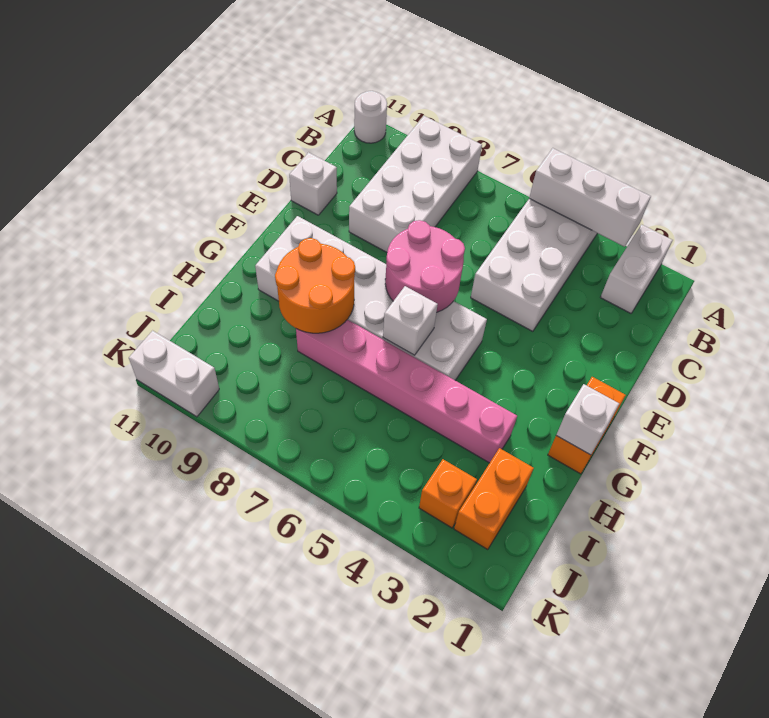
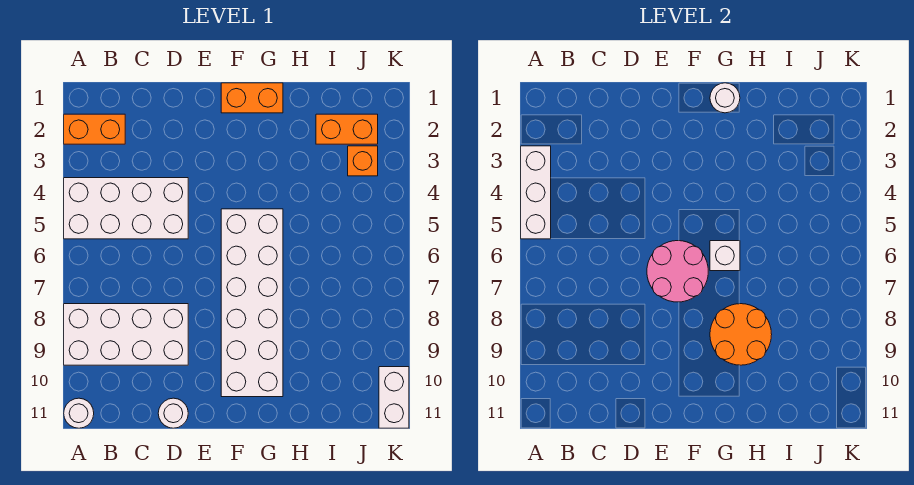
white brick A2:B2 level 1 -> orange brick A2:B2 level 1
white brick D11 level 1 -> white round brick D11 level 1
white brick G1 level 2 -> white round brick G1 level 2
pink brick H3:H8 level 1 -> none

